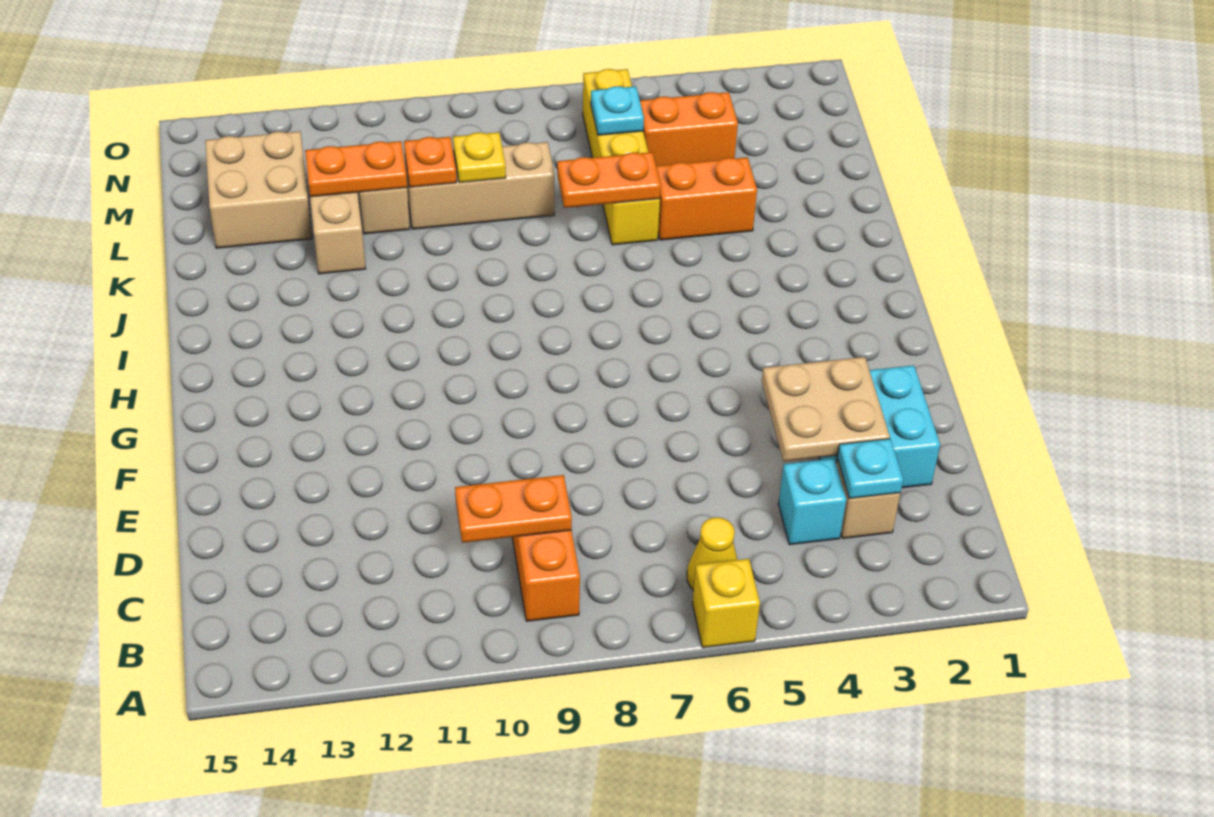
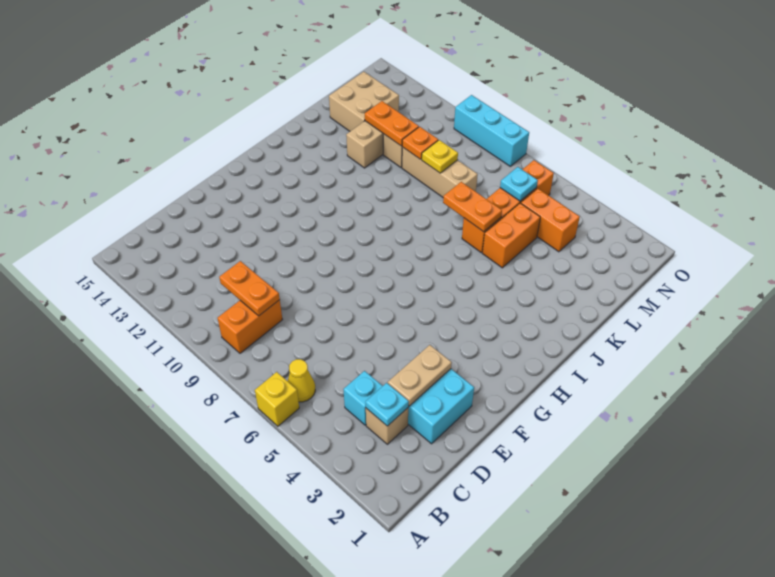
tan plate D3:E4 level 2 -> tan plate D3:E3 level 2
orange brick K4:K5 level 1 -> orange brick K5:L5 level 1
yellow brick K6:N6 level 1 -> orange brick K6:N6 level 1
none -> cyan brick O8:O10 level 1

